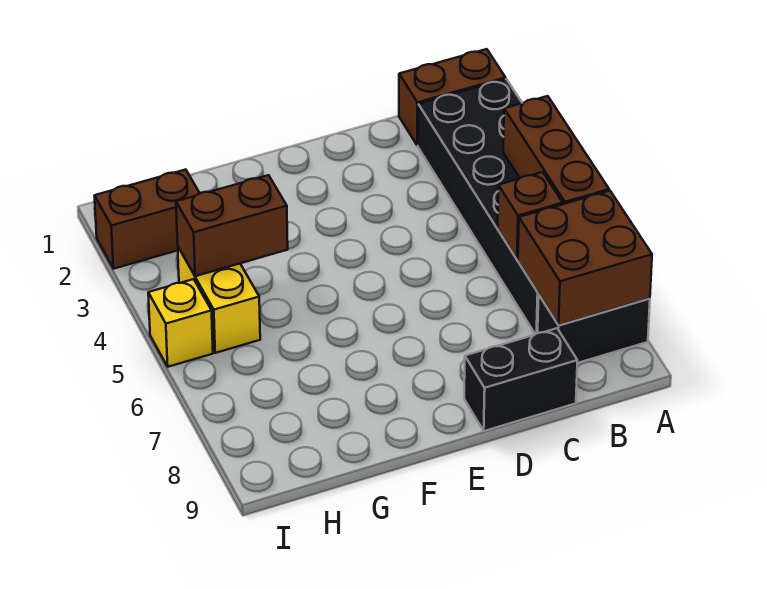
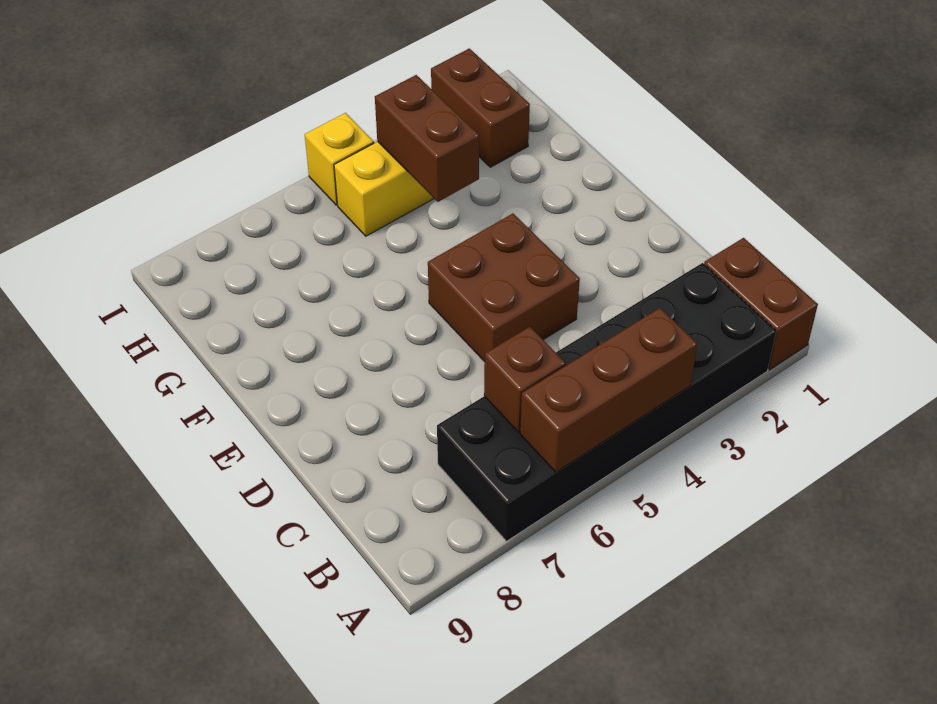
brown brick A7:B8 level 2 -> brown brick D4:E5 level 1
black brick A8:B8 level 1 -> none
black brick C9:D9 level 1 -> none

